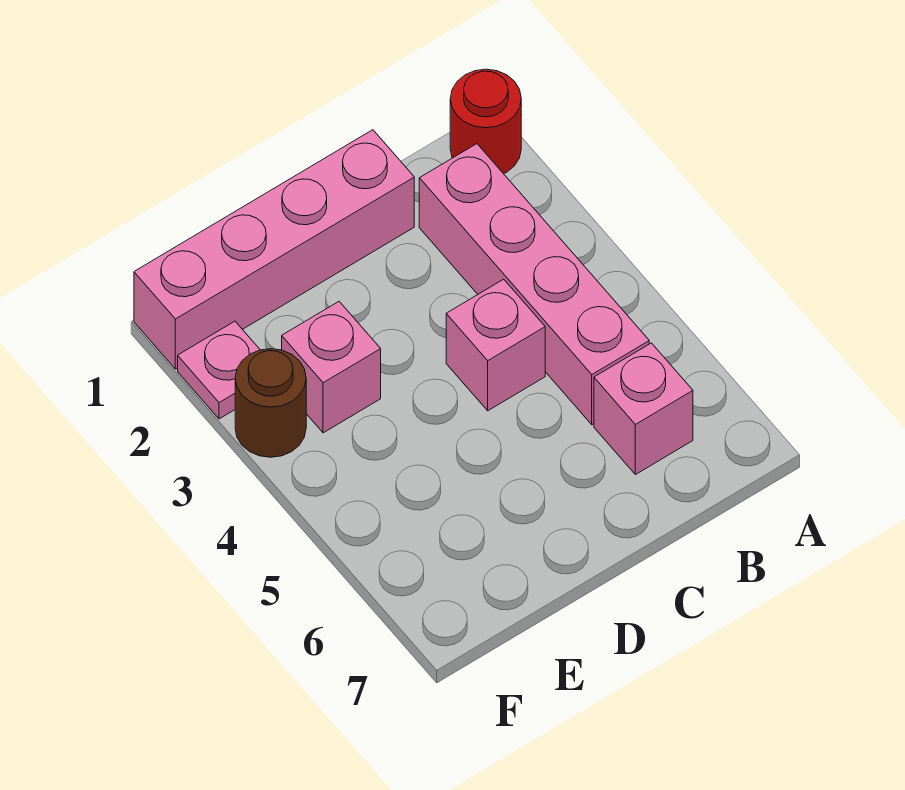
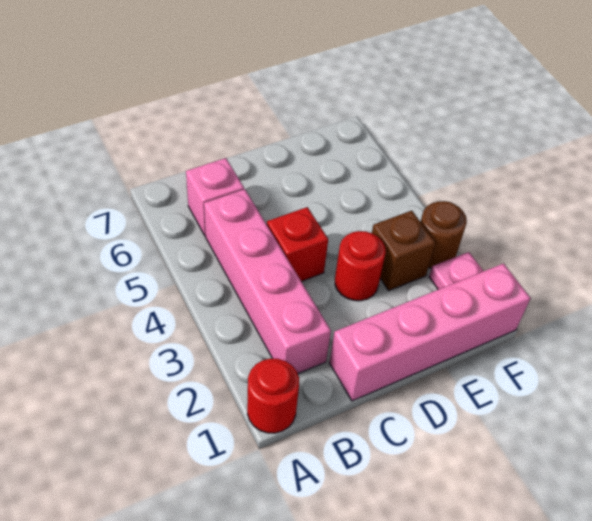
pink brick C4 level 1 -> red brick C4 level 1
none -> red round brick D3 level 1
pink brick E3 level 1 -> brown brick E3 level 1

